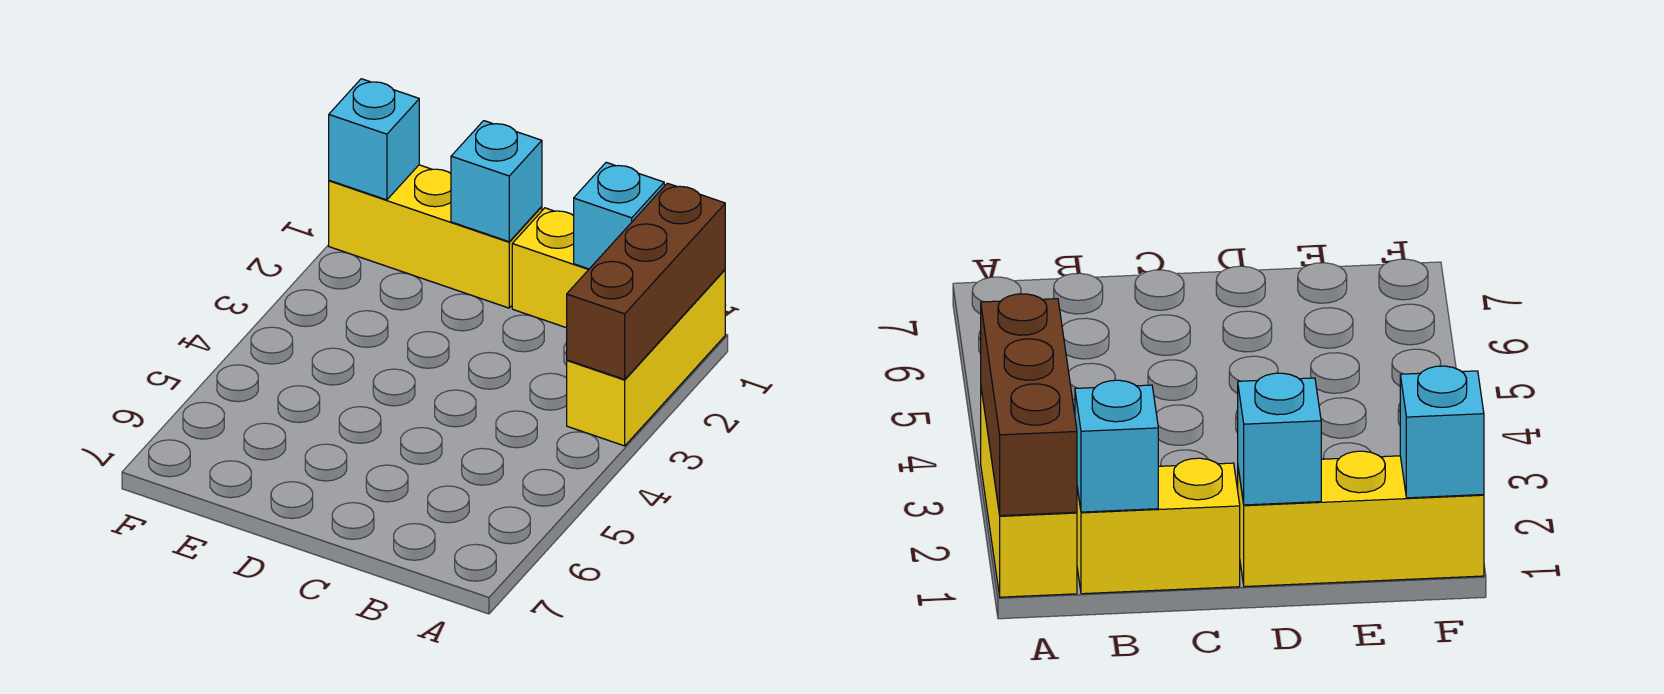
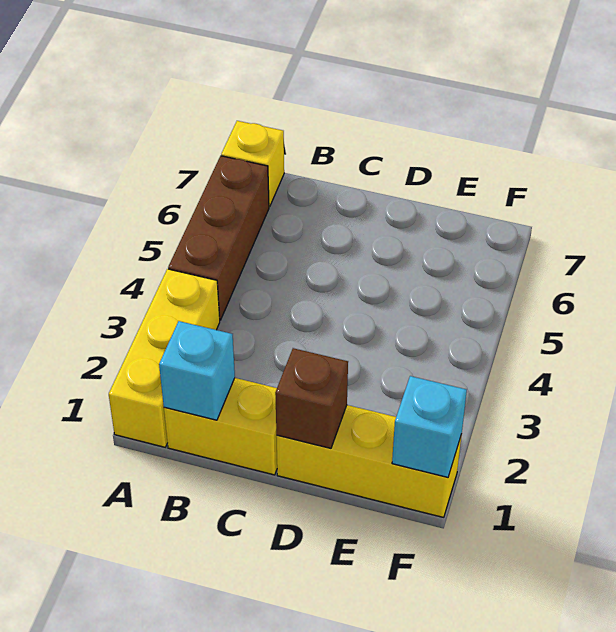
brown brick A1:A3 level 2 -> brown brick A4:A6 level 1
none -> yellow brick A7 level 1
cyan brick D1 level 2 -> brown brick D1 level 2

